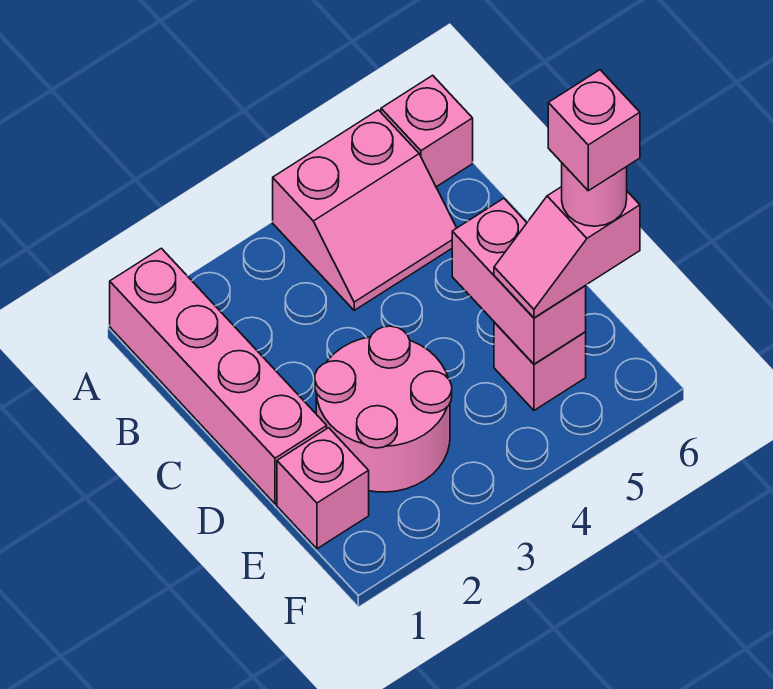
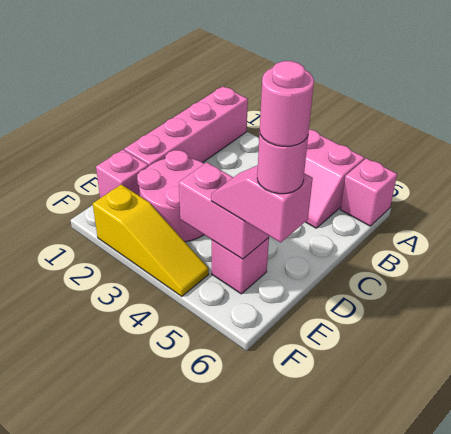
pink brick D5:E5 level 2 -> pink brick E4:E5 level 2
pink brick E6 level 5 -> pink round brick E6 level 5
none -> yellow slope F2:F4 level 1 top 2

